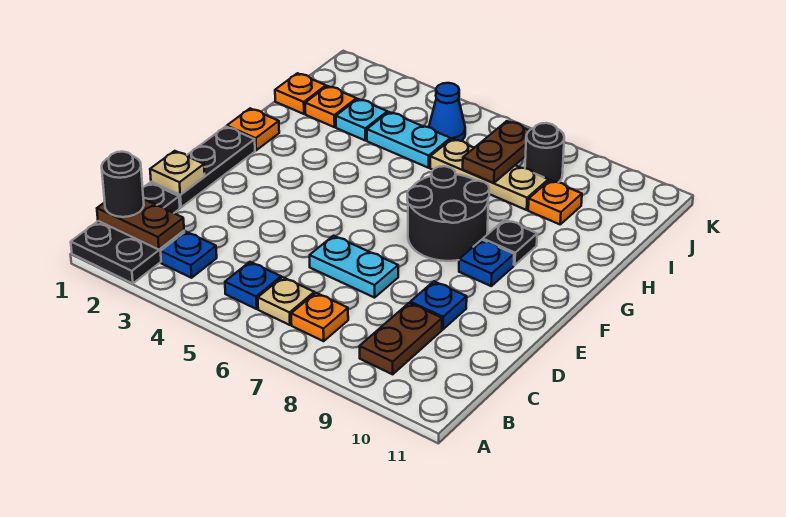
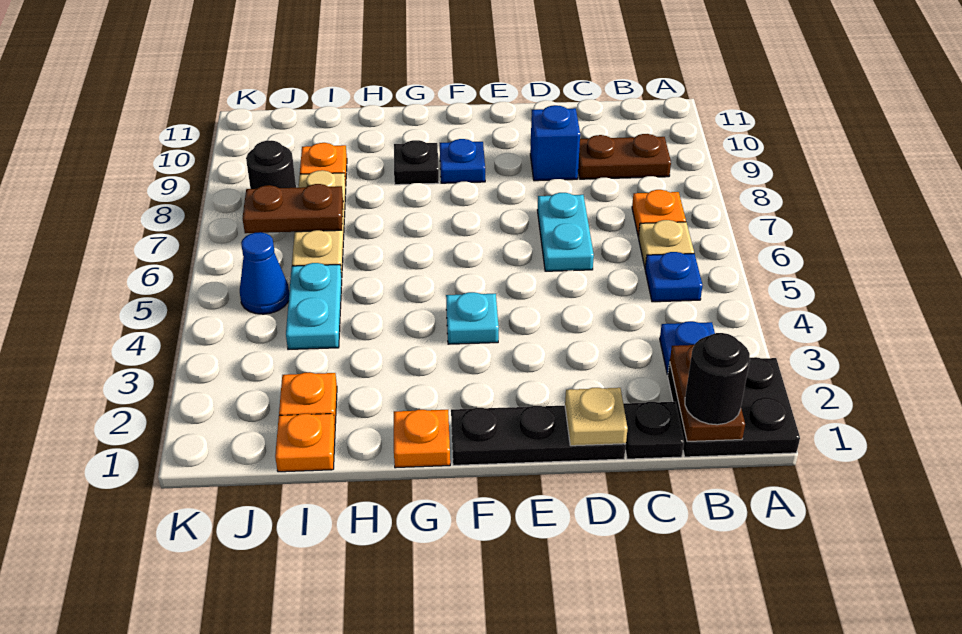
blue plate D9 level 1 -> blue brick D9 level 1
black round brick F7:G8 level 1 -> none
cyan plate I3 level 1 -> cyan plate F4 level 1

